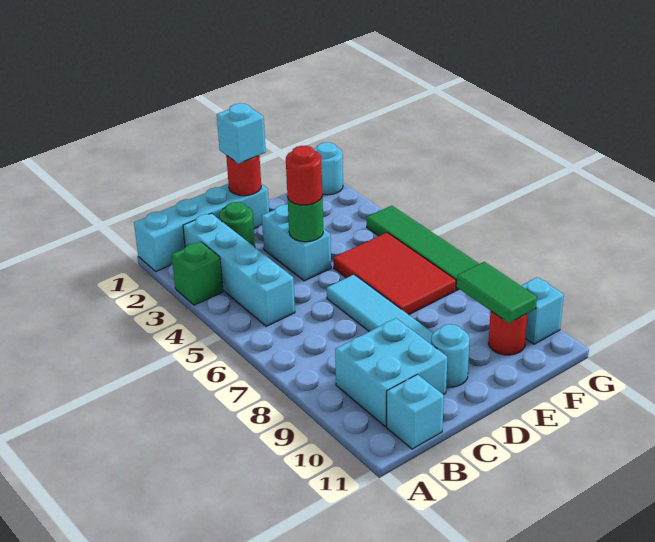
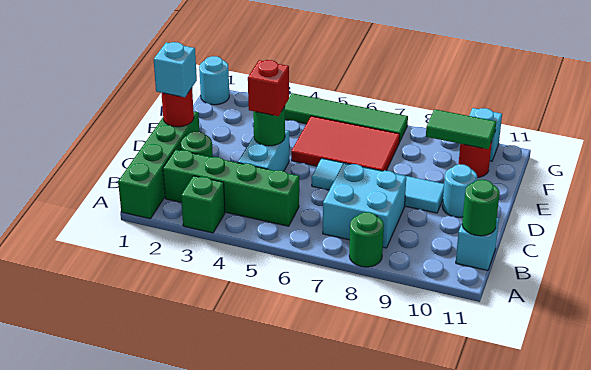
cyan brick A1:D1 level 1 -> green brick A1:D1 level 1
none -> green round brick A8 level 1
cyan brick B2:B5 level 1 -> green brick B2:B5 level 1
cyan brick B9:C10 level 1 -> cyan brick B7:C8 level 1
none -> green round brick B11 level 2
cyan brick D3:D4 level 1 -> cyan brick C4:D4 level 1
red round brick D4 level 3 -> red brick D4 level 3

